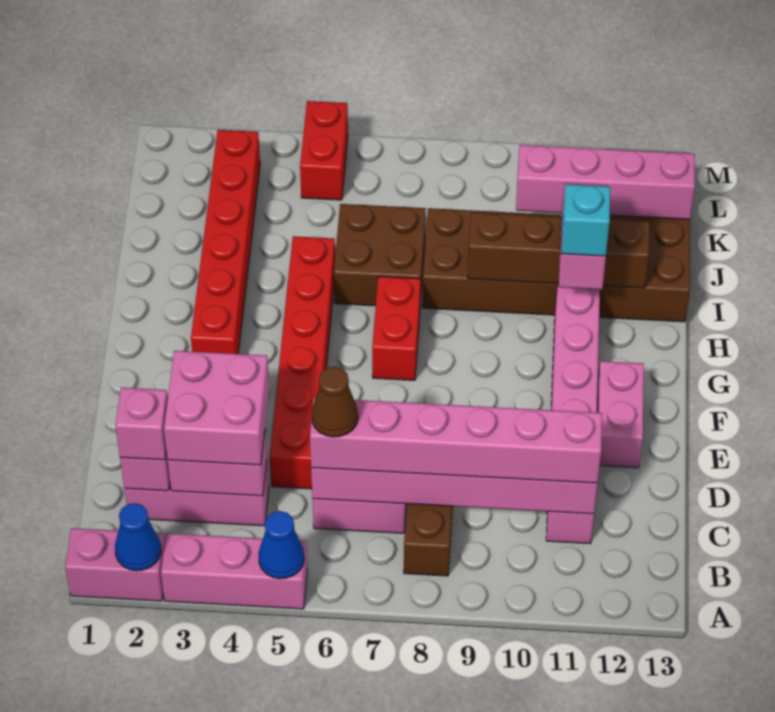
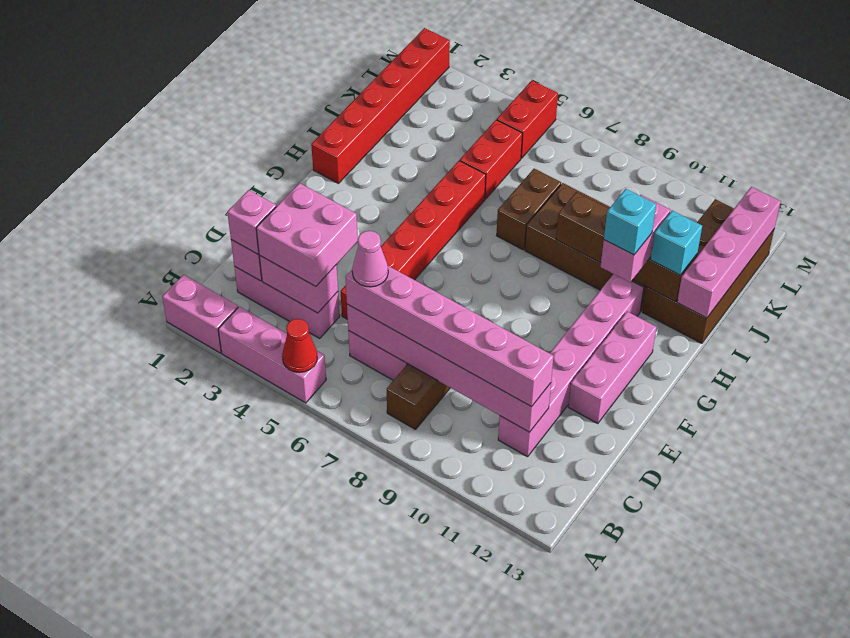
blue cone A2 level 2 -> none
blue cone A5 level 2 -> red cone A5 level 2
brown cone C6 level 4 -> pink cone C6 level 4
pink brick E12:F12 level 1 -> pink brick E12:G12 level 1
red brick G3:L3 level 1 -> red brick H1:M1 level 1
red brick G7:H7 level 1 -> red brick J5:K5 level 1
brown brick I6:J7 level 1 -> brown brick I7:J7 level 1
none -> cyan brick I12 level 3
pink brick K10:K13 level 2 -> pink brick I13:L13 level 2

